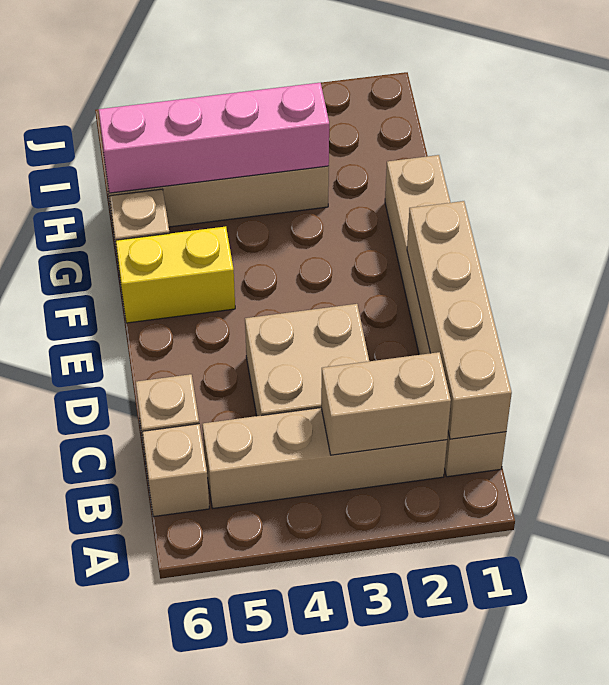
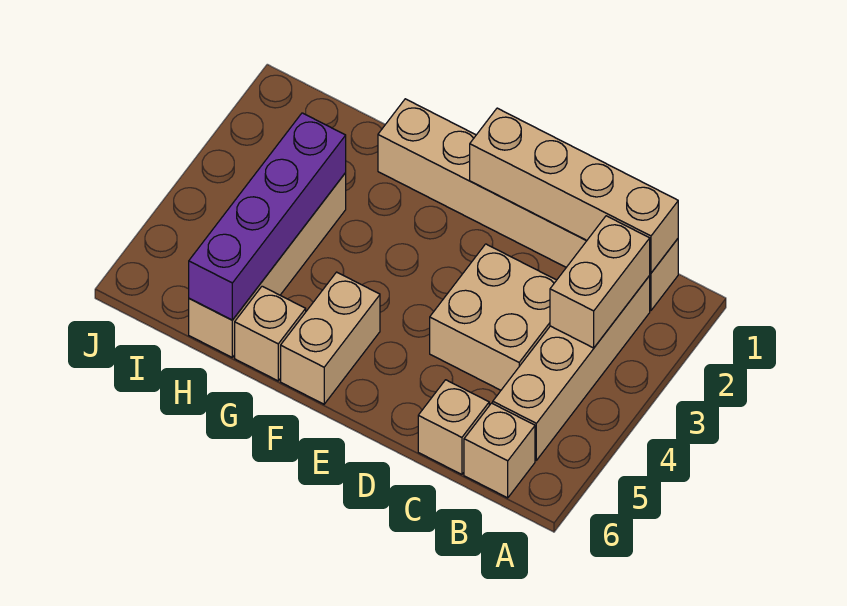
yellow brick F5:F6 level 1 -> tan brick F5:F6 level 1
pink brick H3:H6 level 2 -> purple brick H3:H6 level 2

